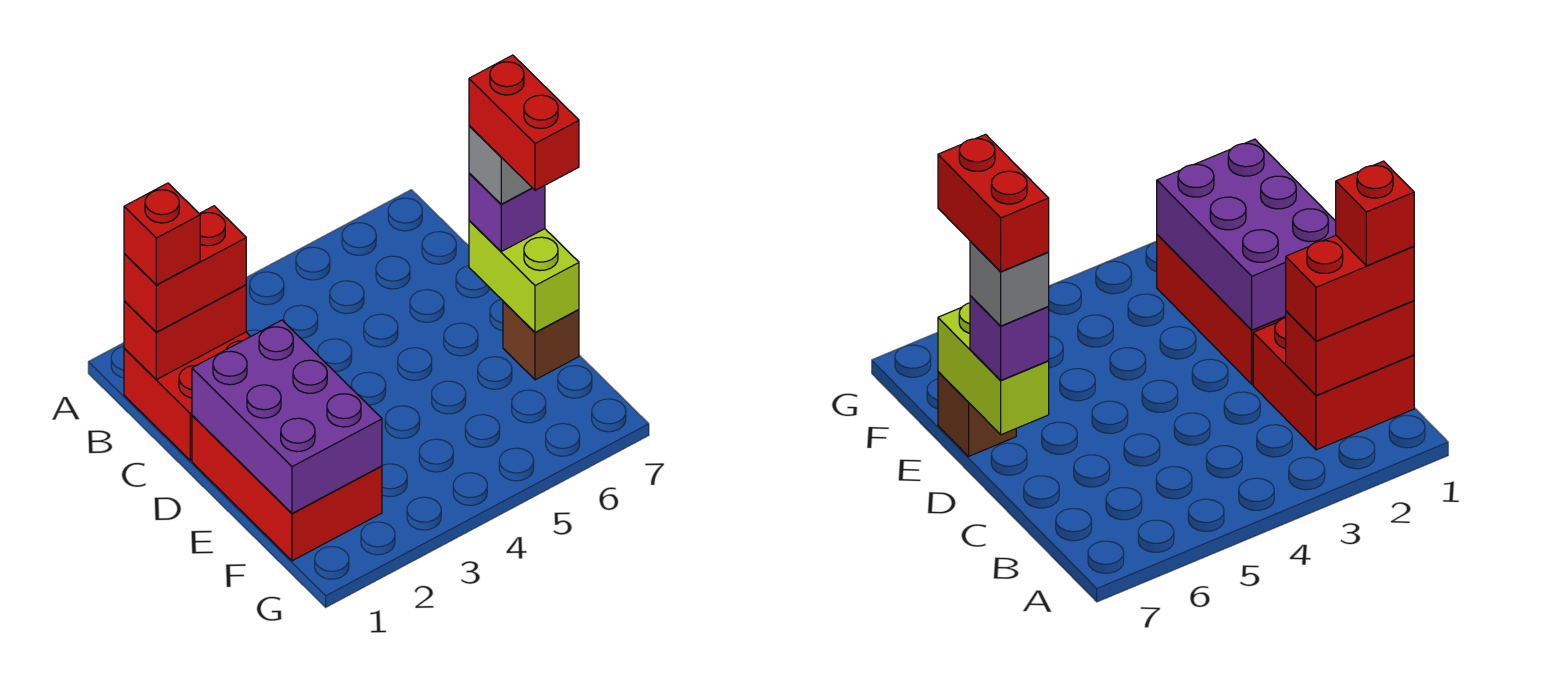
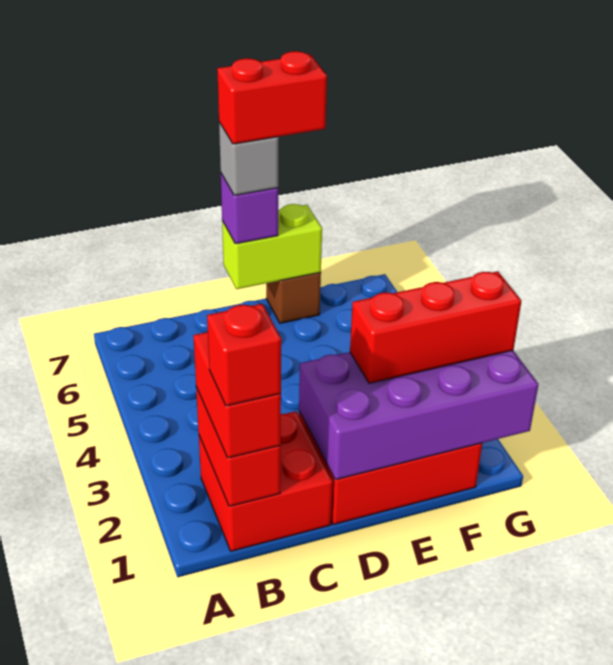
purple brick D1:F2 level 2 -> purple brick D1:G2 level 2
none -> red brick E2:G2 level 3

